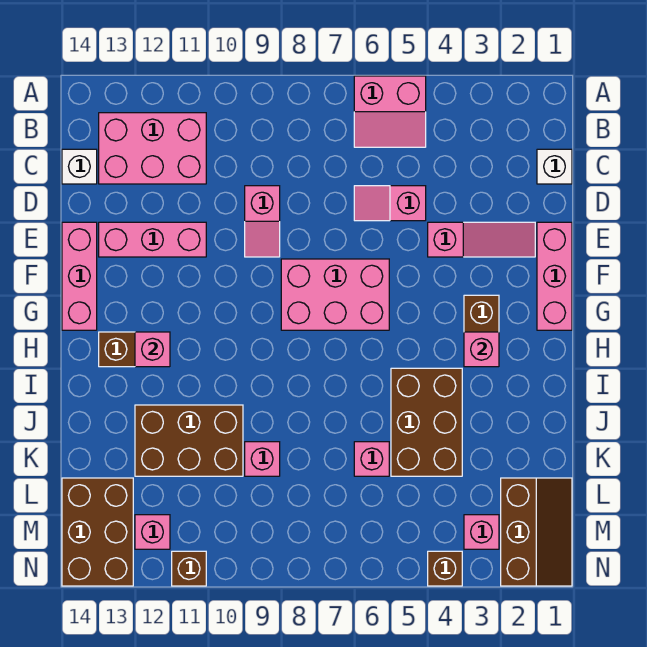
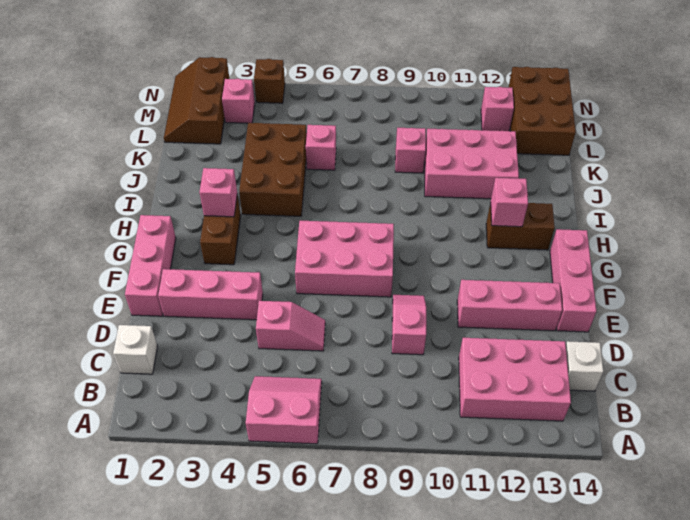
pink slope E2:E4 level 1 top 4 -> pink brick E2:E4 level 1
brown brick J10:K12 level 1 -> pink brick J10:K12 level 1
brown brick N11 level 1 -> none

